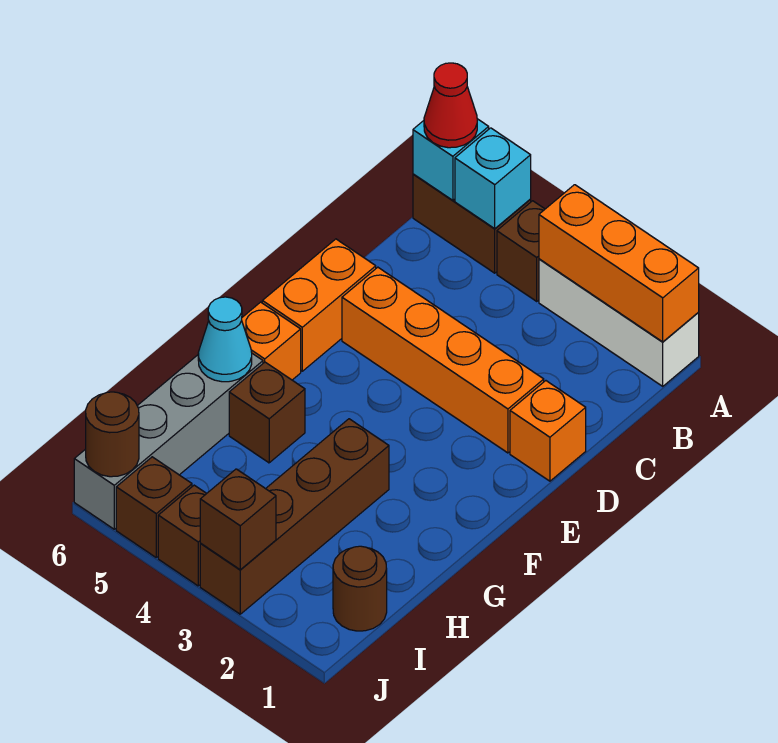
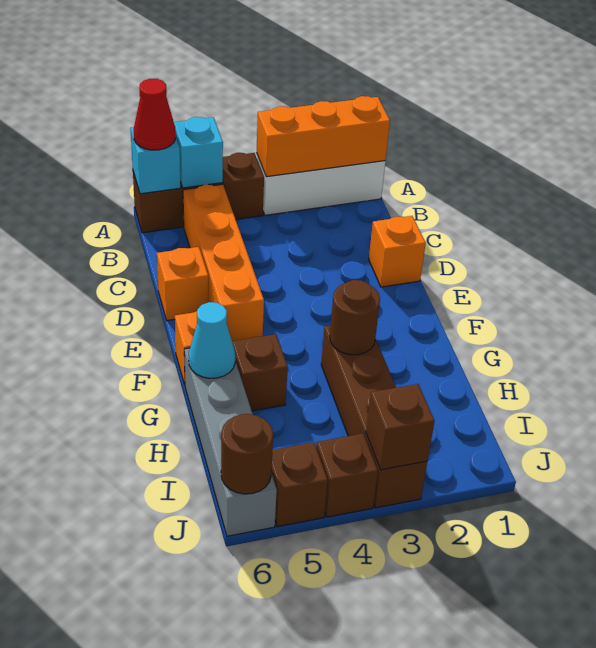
orange brick D2:D5 level 1 -> orange brick B5:E5 level 1
orange brick D6:E6 level 1 -> orange brick D6 level 1
brown round brick I1 level 1 -> brown round brick G3 level 2

